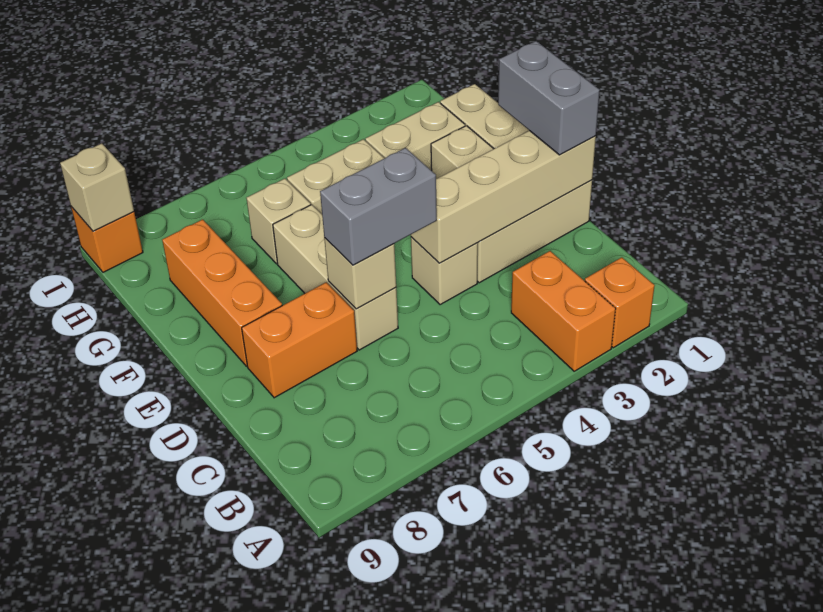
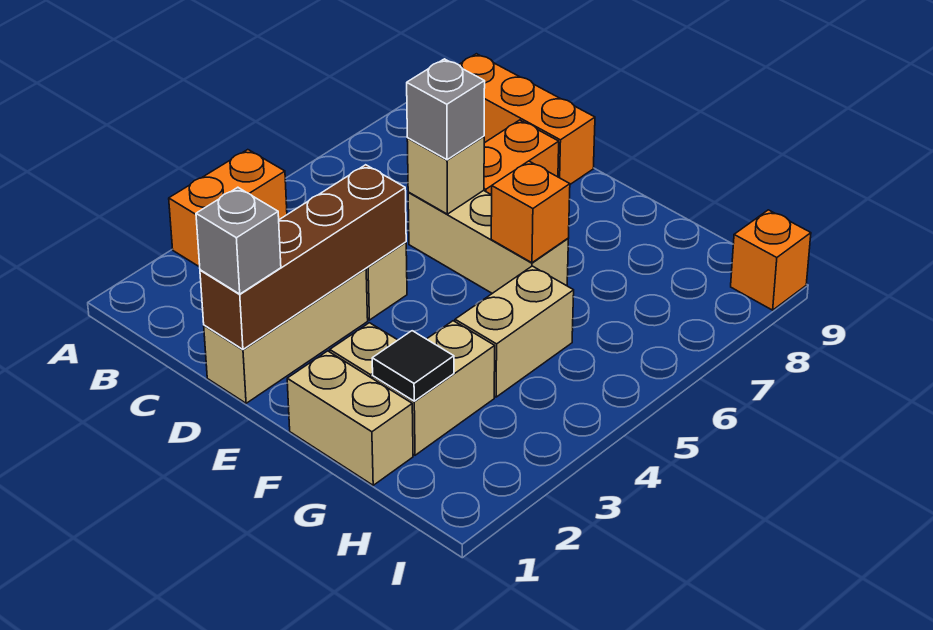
orange brick A2 level 1 -> orange brick F6 level 2
orange brick A3:B3 level 1 -> orange brick A3:A4 level 1
tan brick D1:D4 level 2 -> brown brick D1:D4 level 2
grey brick D1:E1 level 3 -> grey brick D1 level 3
grey brick D5:D6 level 3 -> grey brick D6 level 3
orange brick E8:G8 level 1 -> orange brick B9:D9 level 1
none -> black tile G2 level 2
tan brick G6 level 1 -> none
tan brick I9 level 2 -> none

